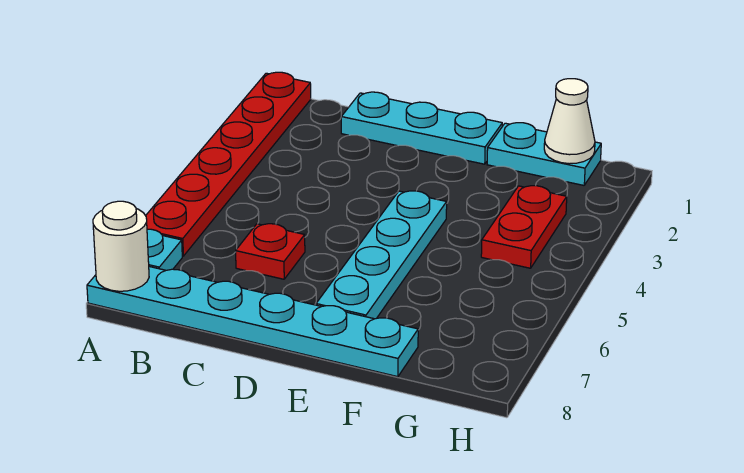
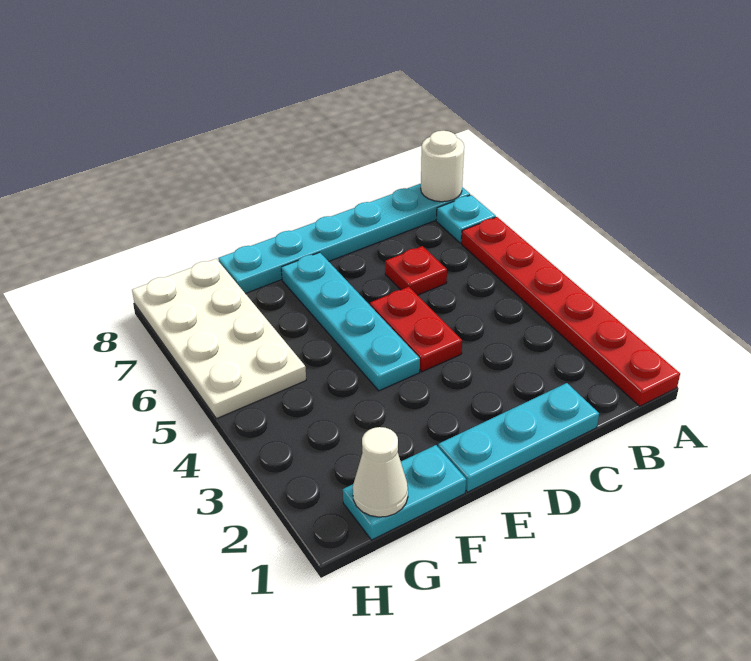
red plate G3:G4 level 1 -> red plate D4:D5 level 1
none -> white plate G5:H8 level 1

